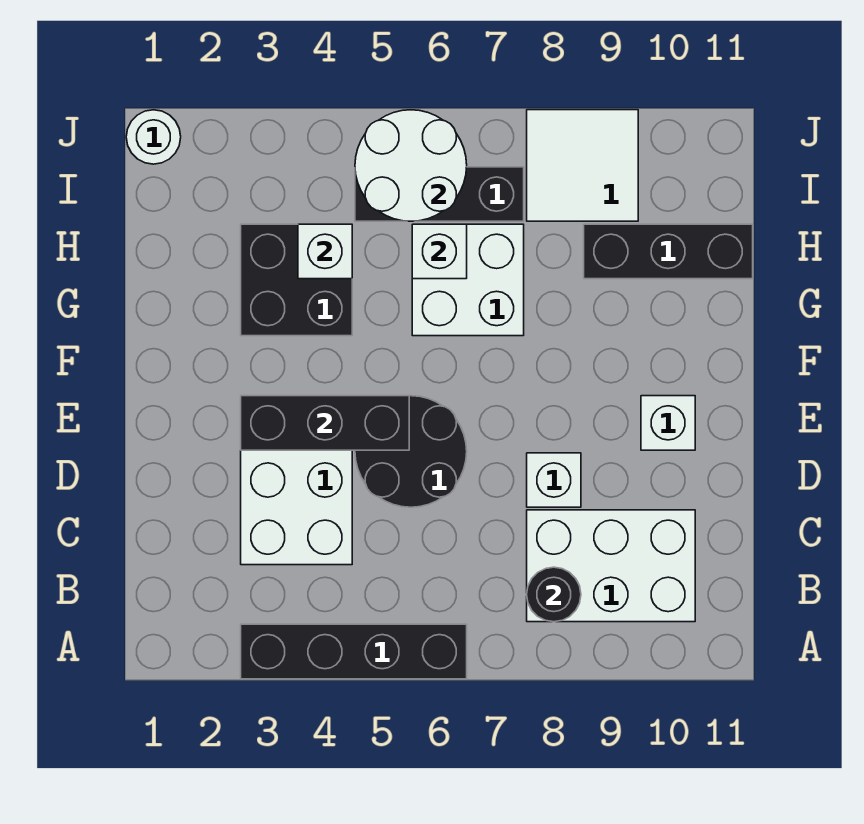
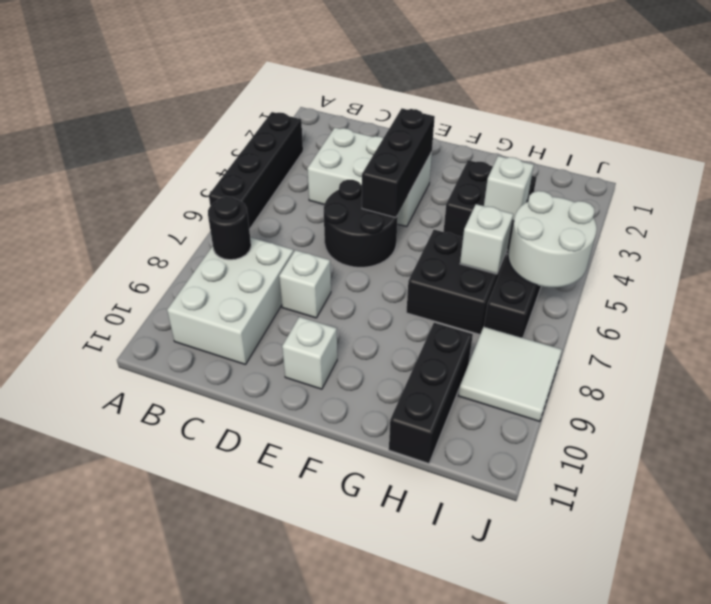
white brick G6:H7 level 1 -> black brick G6:H7 level 1
white round brick J1 level 1 -> none

